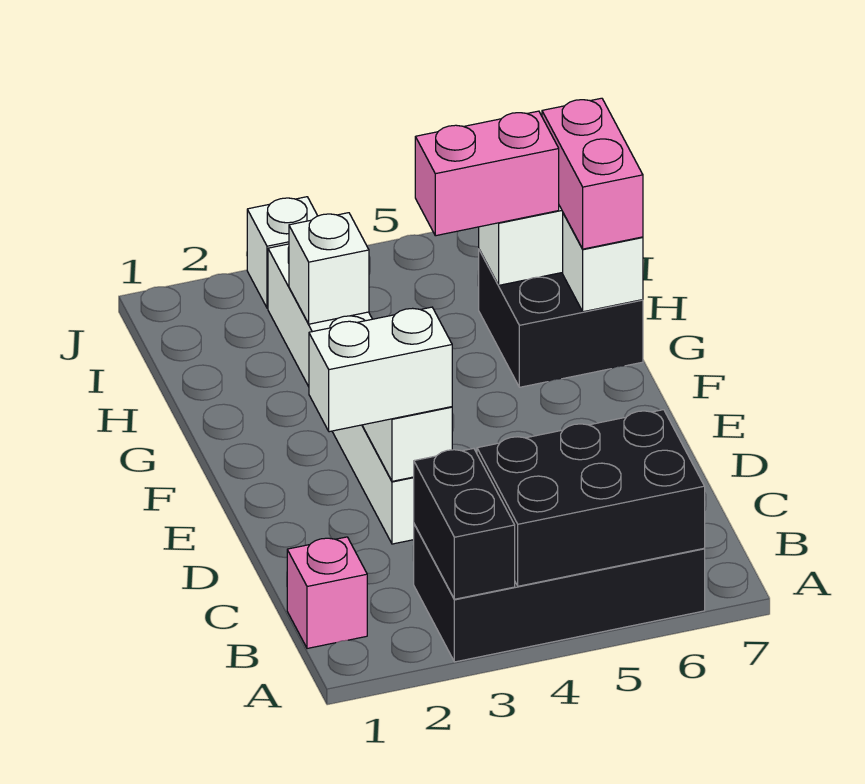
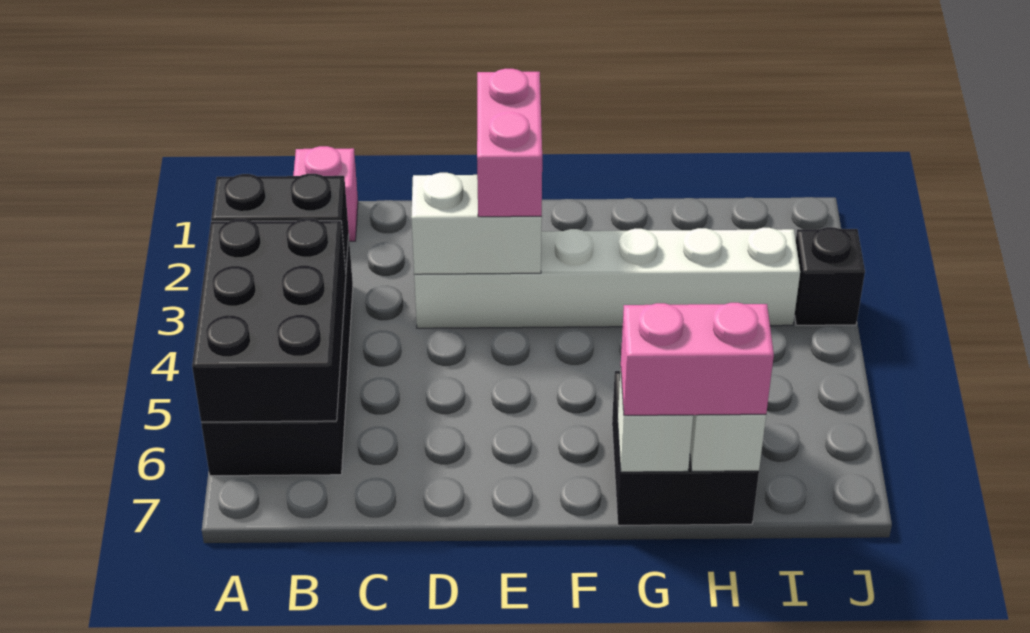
white brick D2:D3 level 3 -> none
white brick H3 level 2 -> none
pink brick H5:H6 level 3 -> pink brick E2:E3 level 3
white brick J3 level 1 -> black brick J3 level 1

